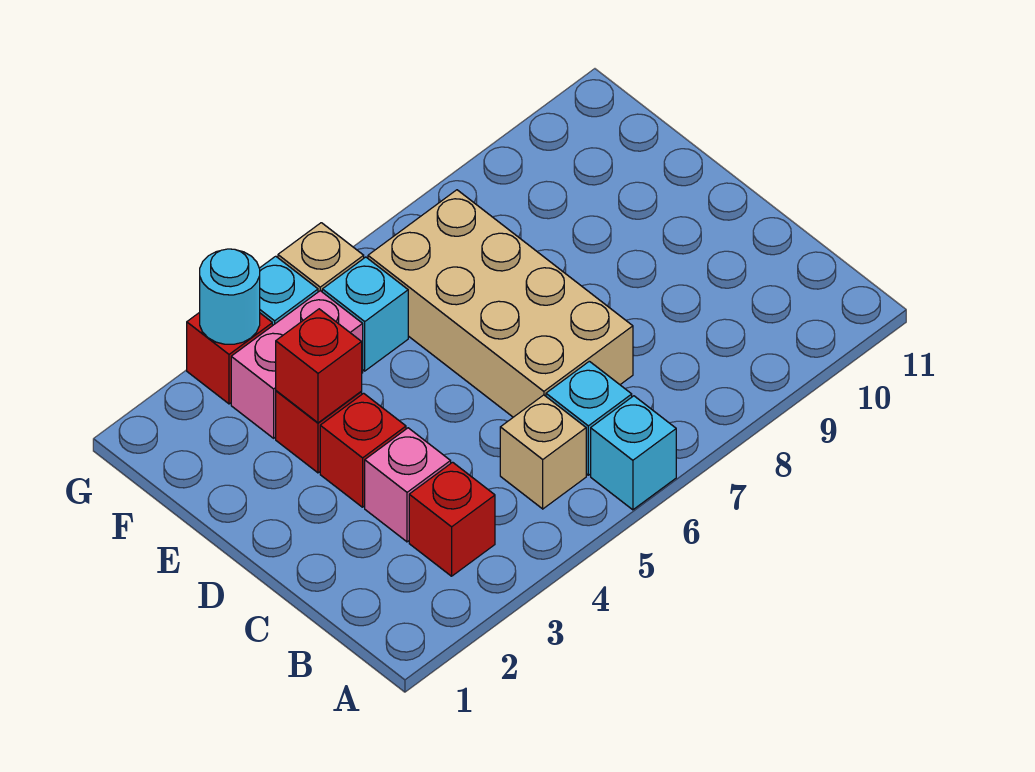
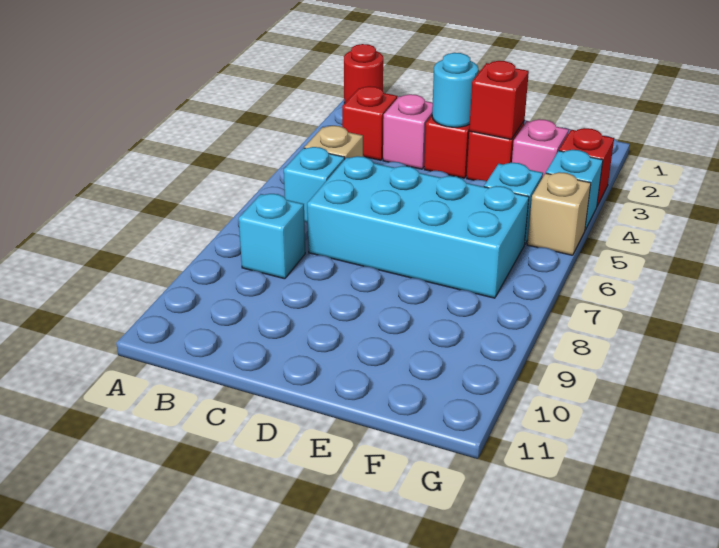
none -> red round brick A1 level 1
cyan brick A6 level 1 -> cyan brick B8 level 1
tan brick C6:F7 level 1 -> cyan brick C6:F7 level 1
pink brick F3:F4 level 1 -> pink brick F3 level 1
cyan round brick G3 level 2 -> cyan round brick D3 level 2

